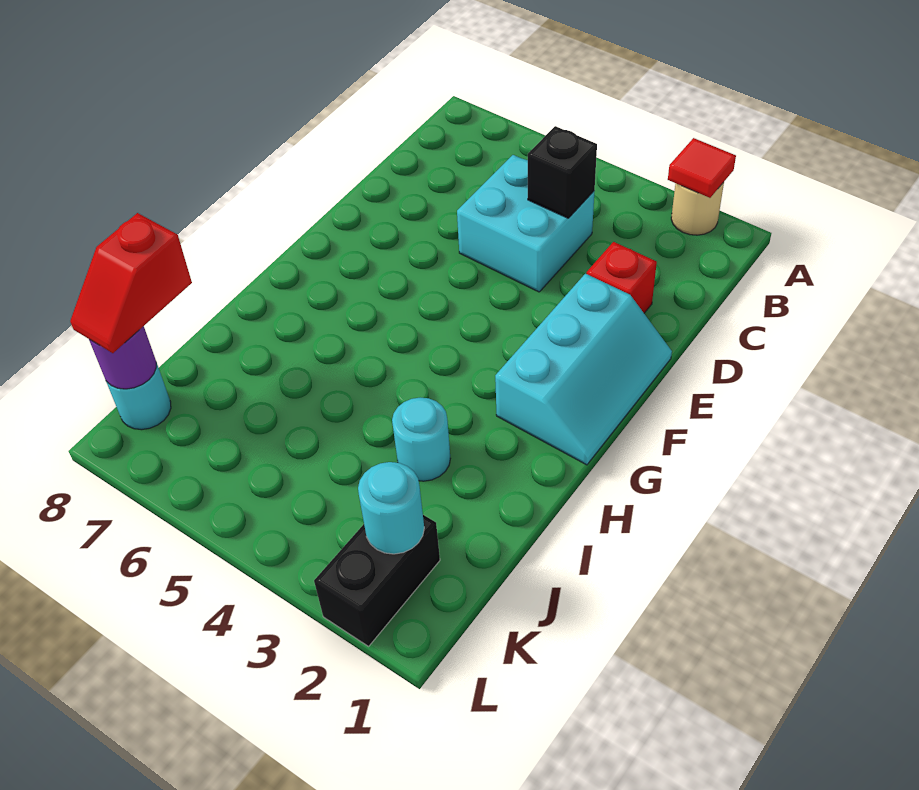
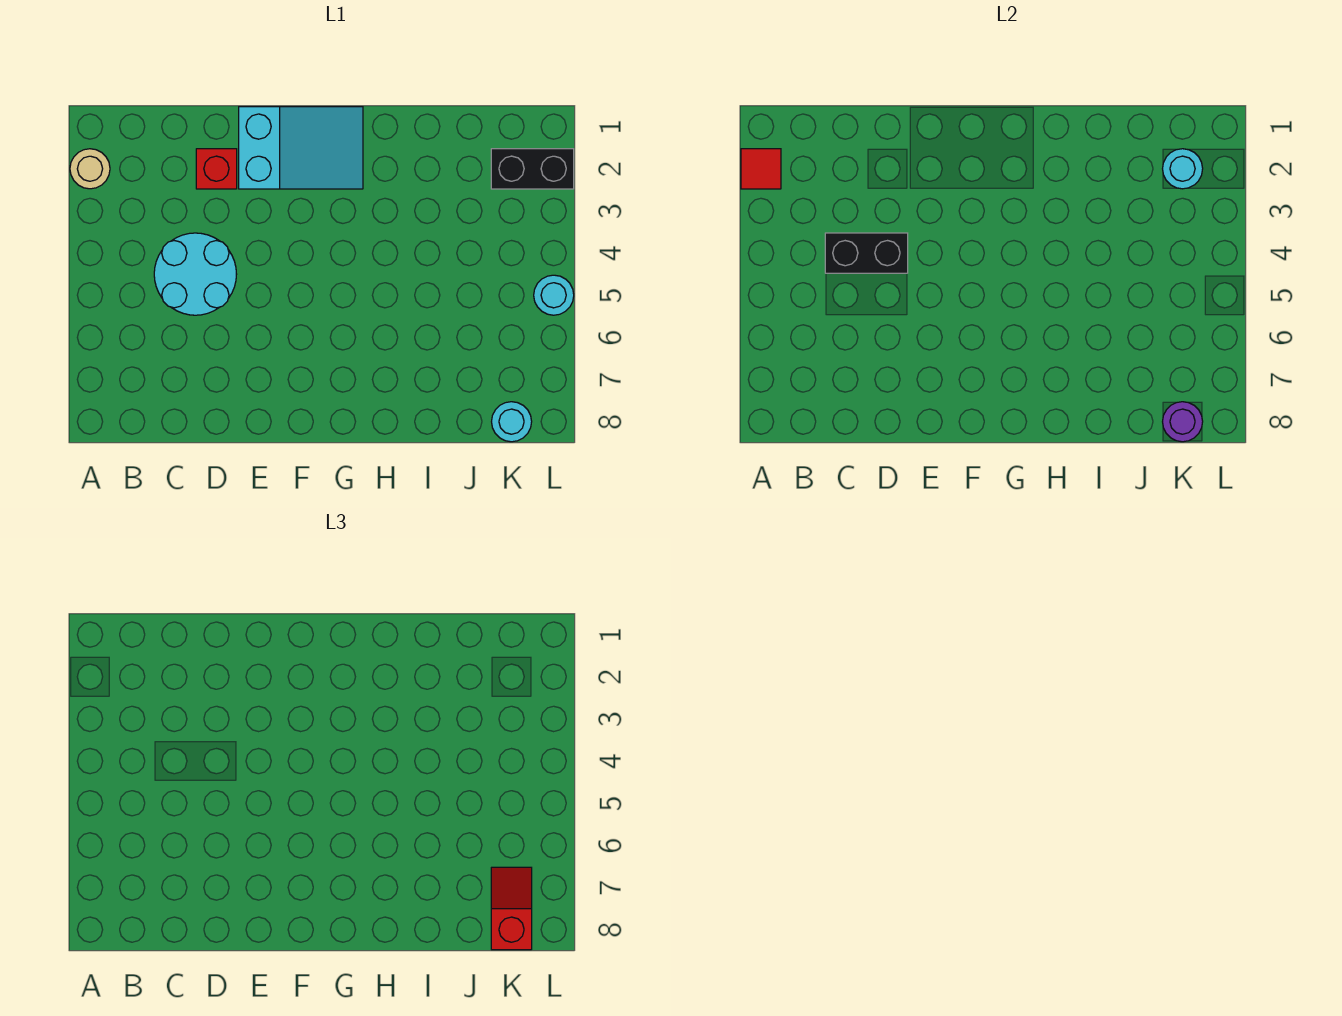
cyan brick C4:D5 level 1 -> cyan round brick C4:D5 level 1
black brick C4 level 2 -> black brick C4:D4 level 2
cyan slope E1:G2 level 1 top 2 -> cyan slope E1:G2 level 1 top E
cyan round brick I3 level 1 -> cyan round brick L5 level 1
red slope J8:K8 level 3 top J -> red slope K7:K8 level 3 top 8

